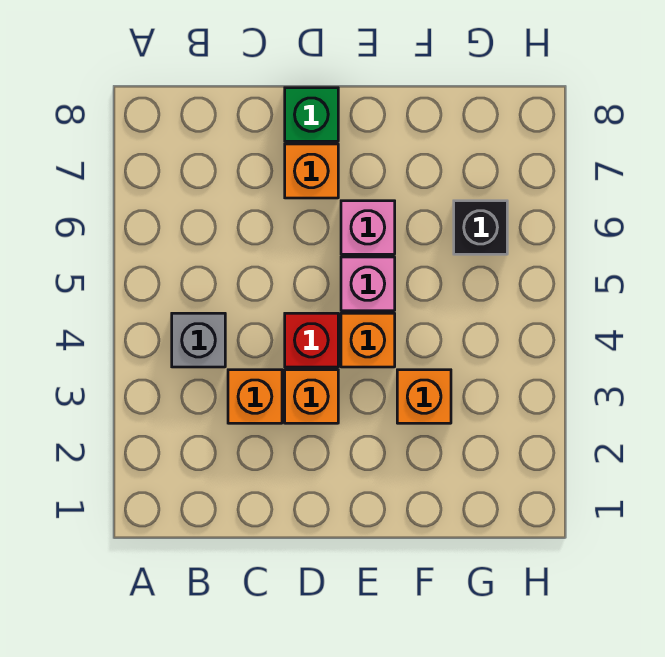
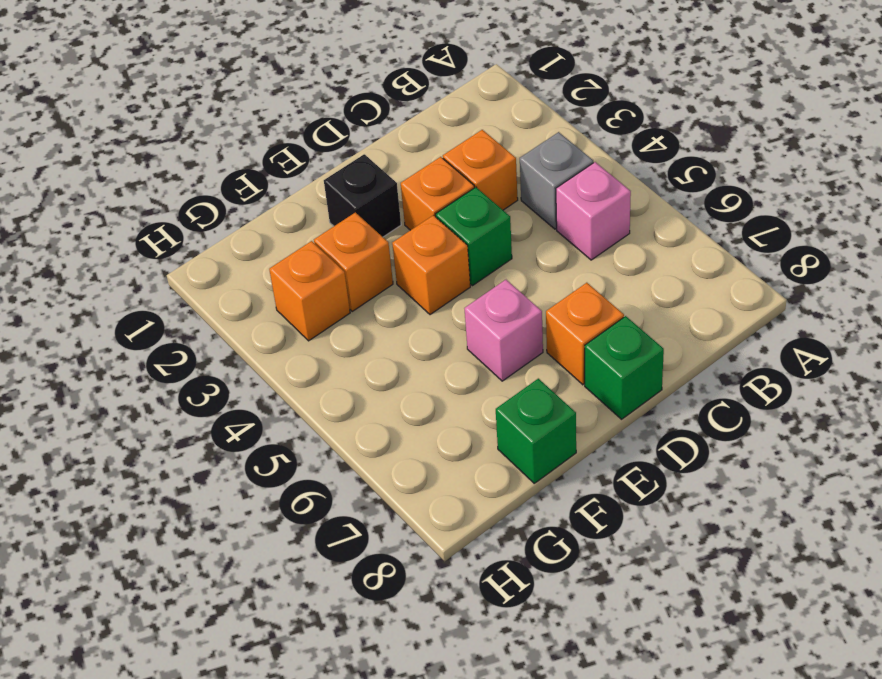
red brick D4 level 1 -> green brick D4 level 1
pink brick E5 level 1 -> pink brick B5 level 1
none -> green brick F8 level 1
none -> orange brick G3 level 1
black brick G6 level 1 -> black brick E2 level 1

